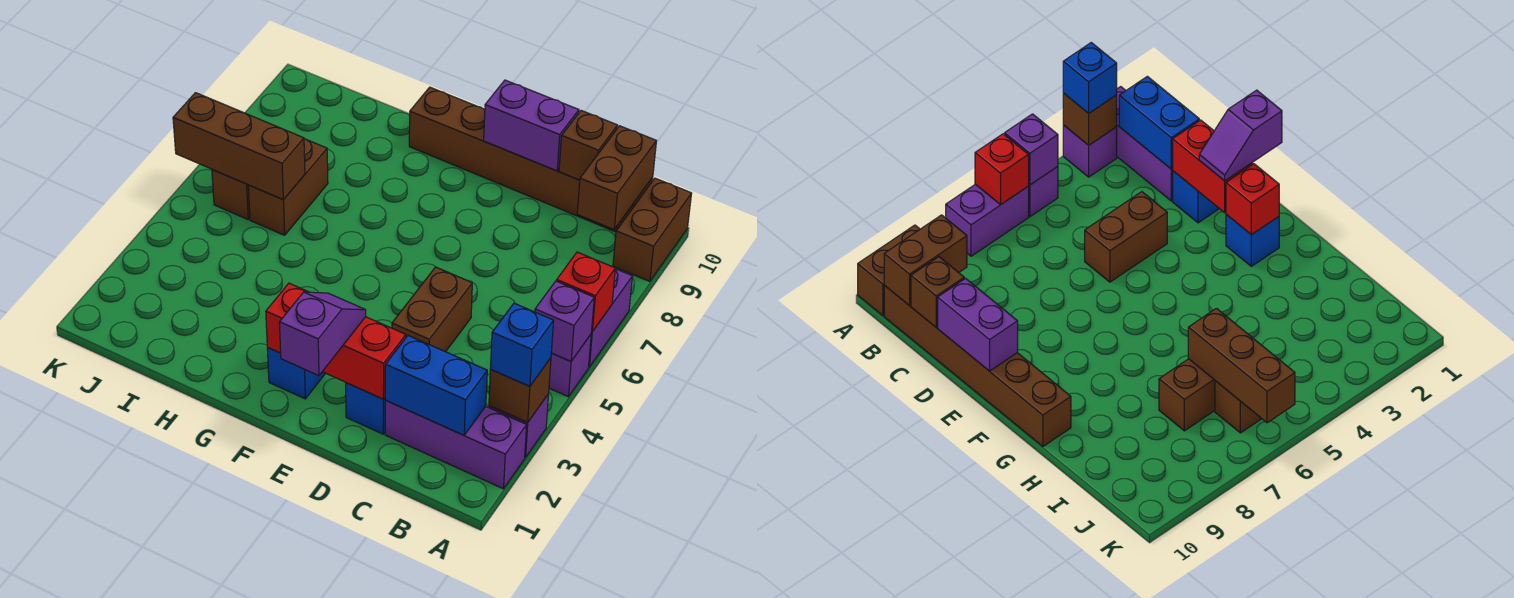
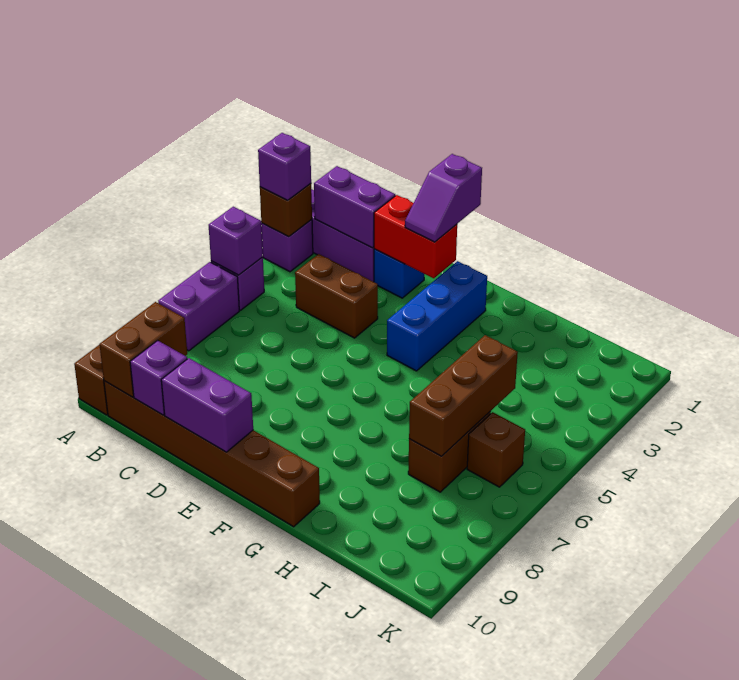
blue brick A3 level 3 -> purple brick A3 level 3
red brick A6 level 2 -> none
blue brick B2:C2 level 2 -> purple brick B2:C2 level 2
brown brick C10 level 2 -> purple brick C10 level 2
brown brick D4:D5 level 1 -> brown brick C4:D4 level 1
blue brick F2 level 1 -> blue brick F2:F4 level 1
red brick F2 level 2 -> none
brown brick I6:K6 level 2 -> brown brick I5:I7 level 2

